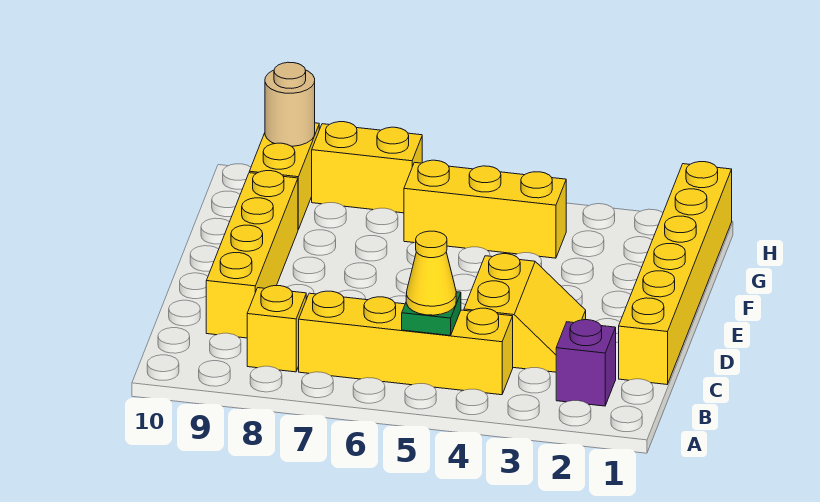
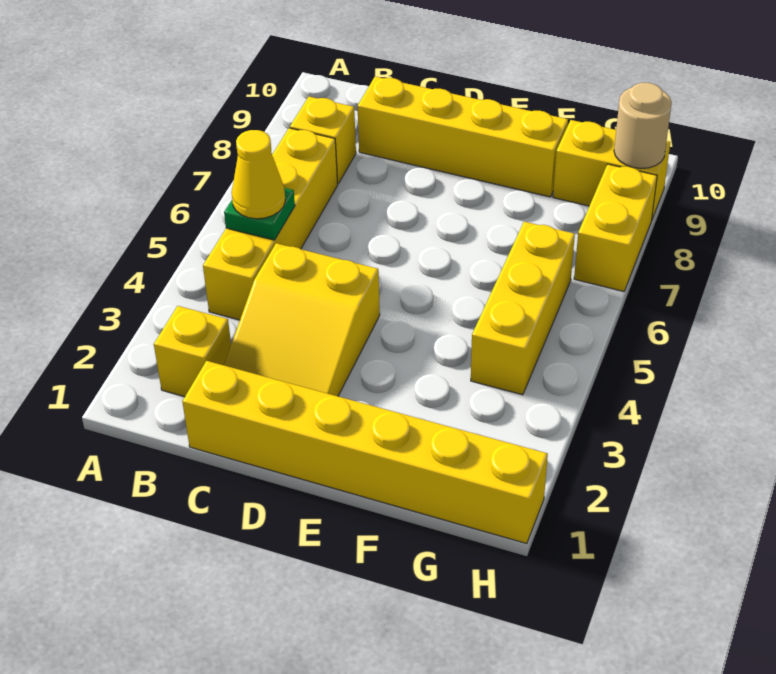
purple brick B2 level 1 -> yellow brick B2 level 1
yellow slope C3:D4 level 1 top 4 -> yellow slope C2:D4 level 1 top 4

